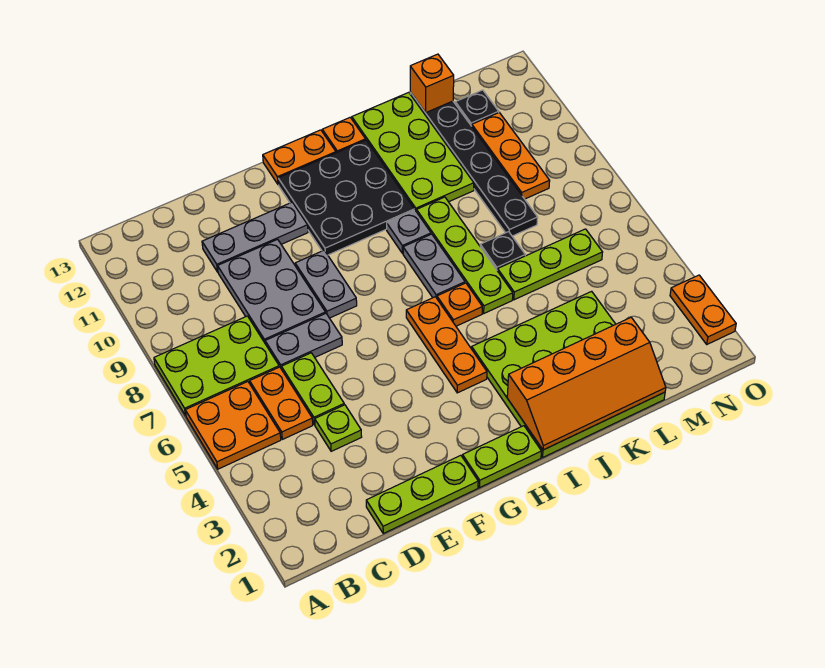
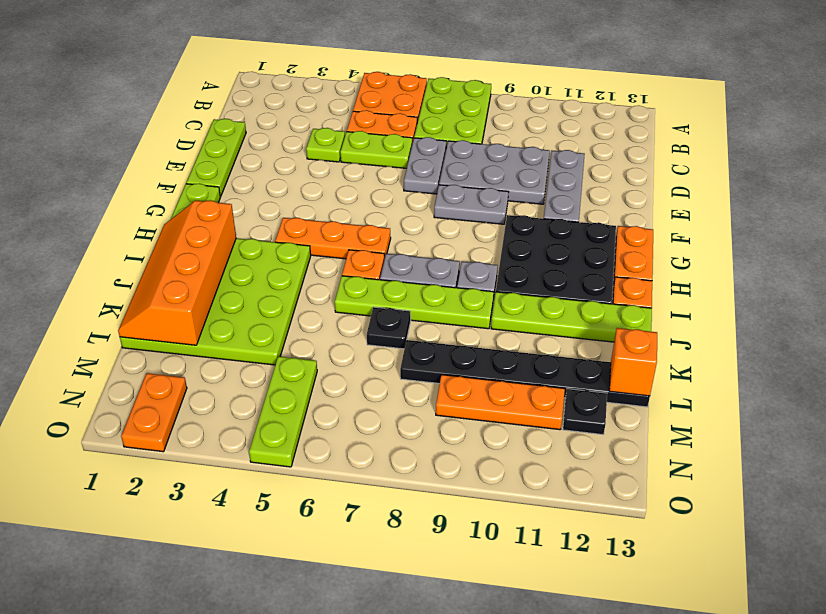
lime plate J10:K13 level 1 -> lime plate J10:J13 level 1
lime plate K6:M6 level 1 -> lime plate M5:O5 level 1
orange plate O2:O3 level 1 -> orange plate N2:O2 level 1

